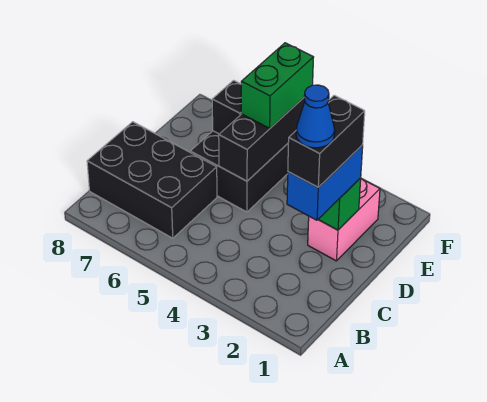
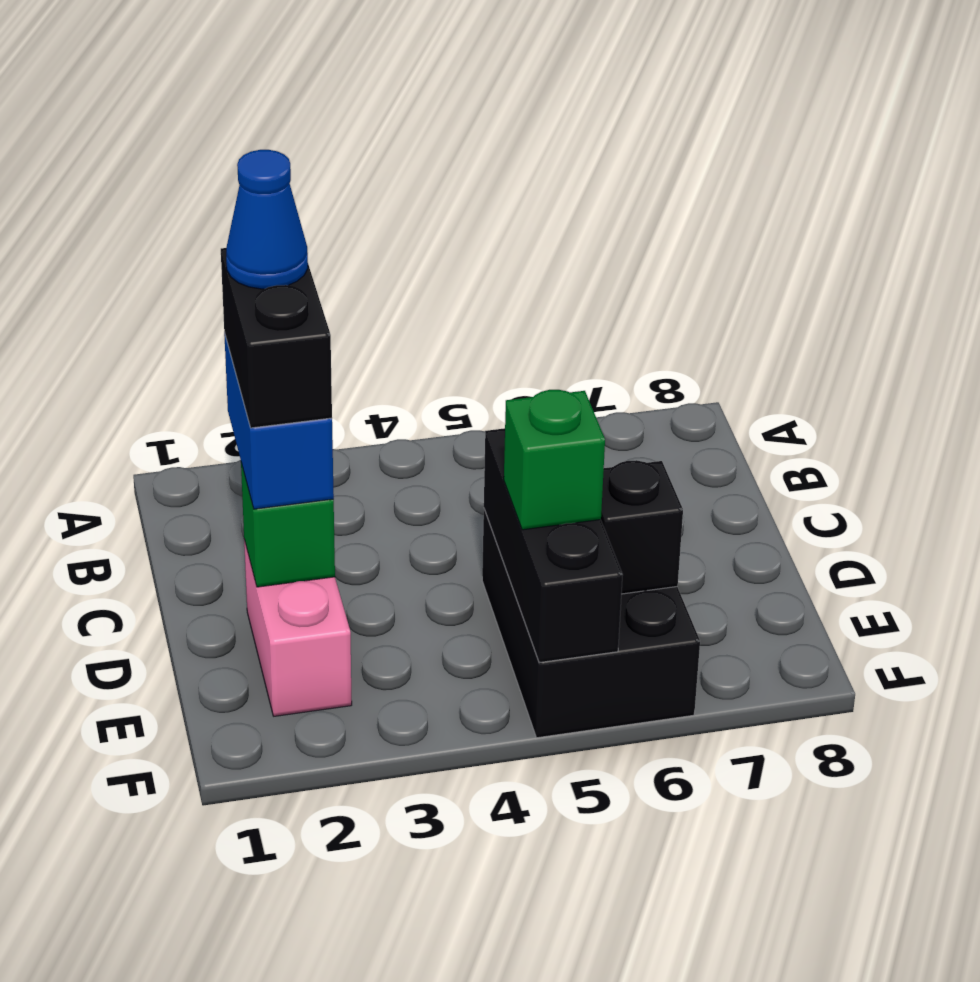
black brick B6:C8 level 1 -> none
green brick E5:F5 level 3 -> green brick E5 level 3

